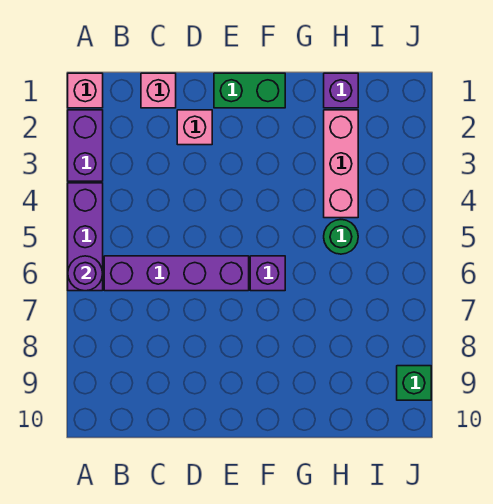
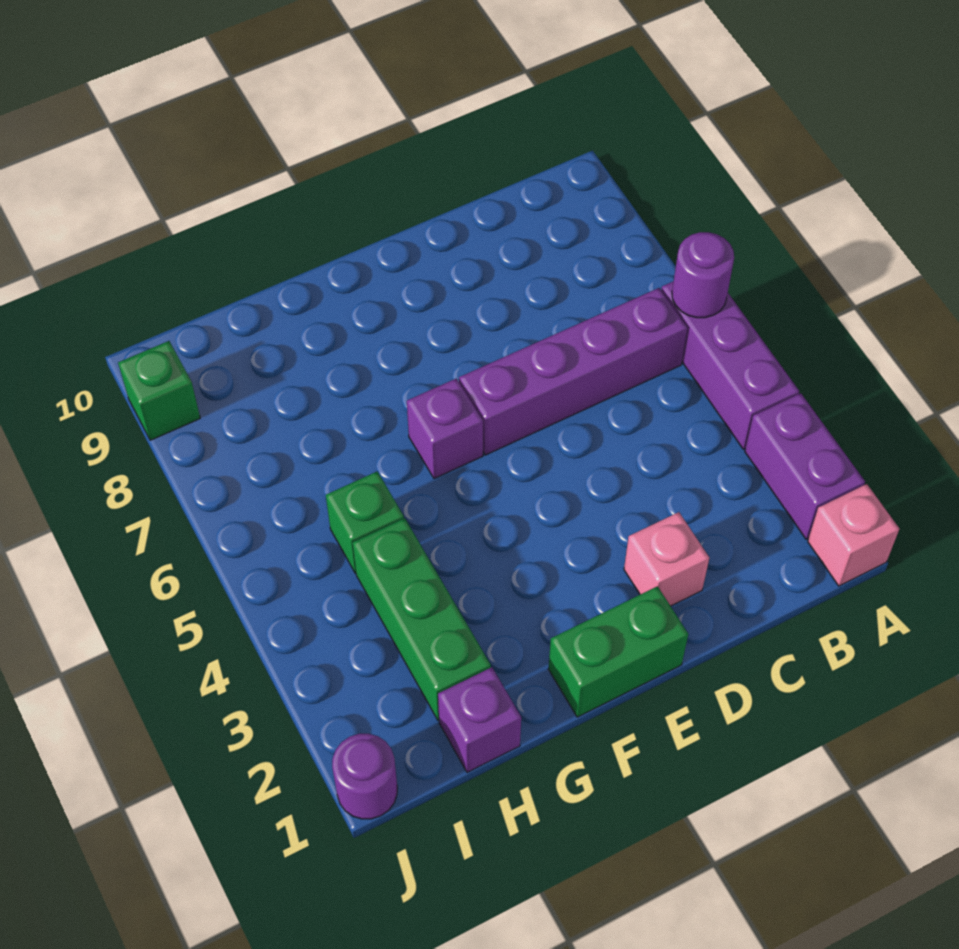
pink brick C1 level 1 -> none
pink brick H2:H4 level 1 -> green brick H2:H4 level 1
green round brick H5 level 1 -> green brick H5 level 1
none -> purple round brick J1 level 1

